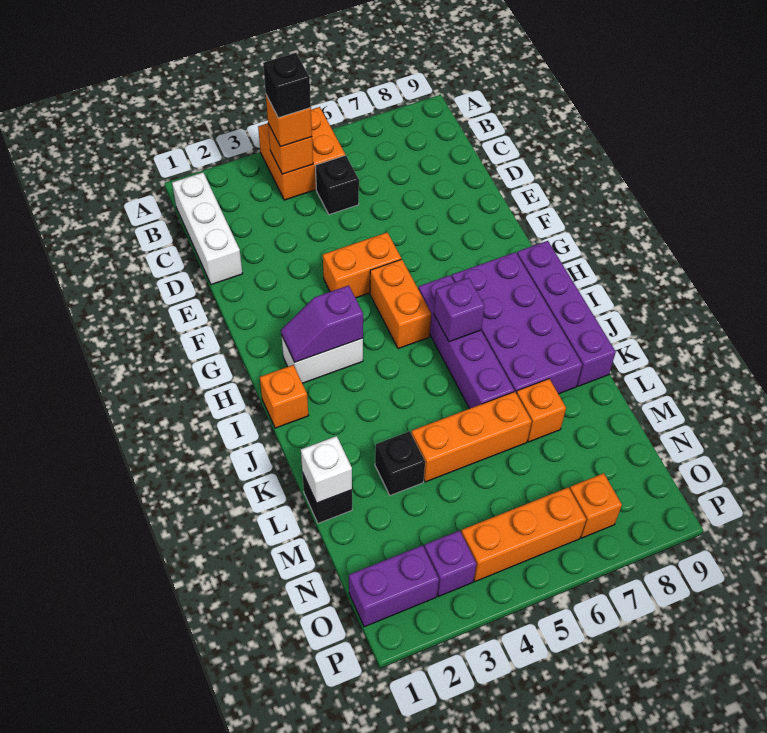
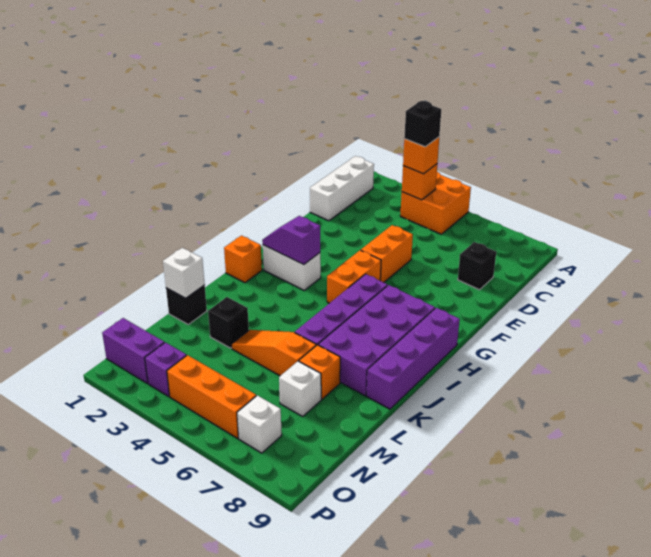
black brick C5 level 1 -> black brick D8 level 1
orange brick F4:F5 level 1 -> orange brick E5:F5 level 1
purple brick I6 level 2 -> none
orange brick L4:L6 level 1 -> orange slope L4:L6 level 1 top 6
none -> white brick M7 level 1
orange brick O7 level 1 -> white brick O7 level 1

